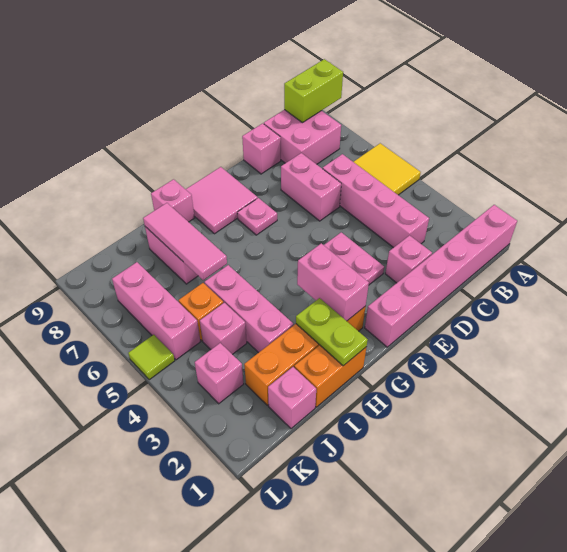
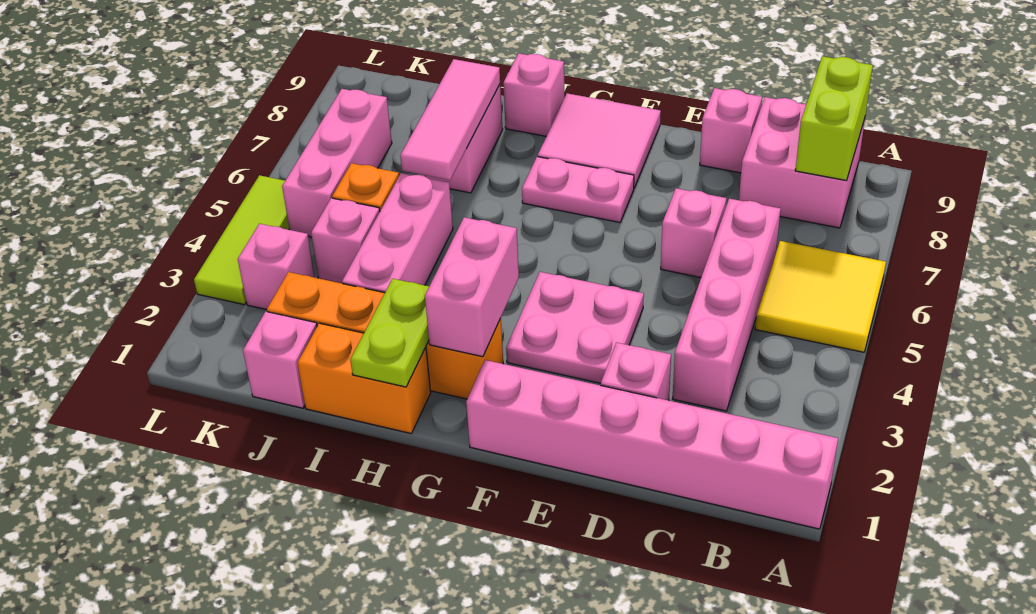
lime brick A9:B9 level 2 -> lime brick B8:B9 level 2
pink brick D6:D7 level 1 -> pink brick D6 level 1
pink plate F7 level 1 -> pink plate F7:G7 level 1
lime tile L5 level 1 -> lime tile L3:L5 level 1

